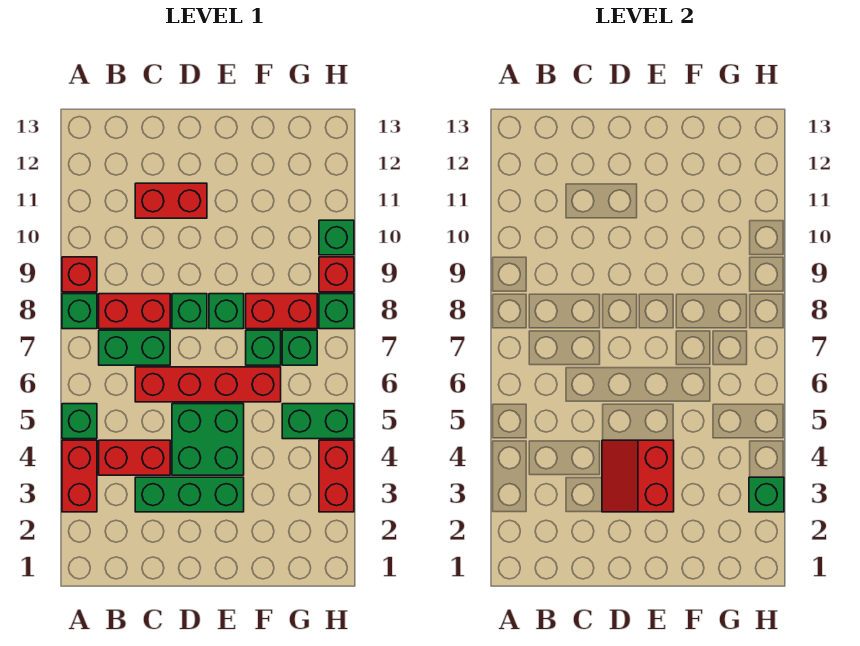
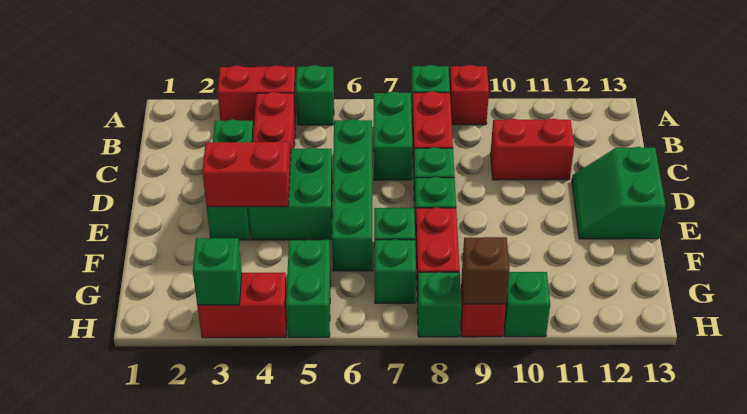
red brick C6:F6 level 1 -> green brick C6:F6 level 1
red brick C11:D11 level 1 -> red brick C10:C11 level 1
none -> green slope D12:E13 level 1 top 13
none -> brown brick H9 level 2

